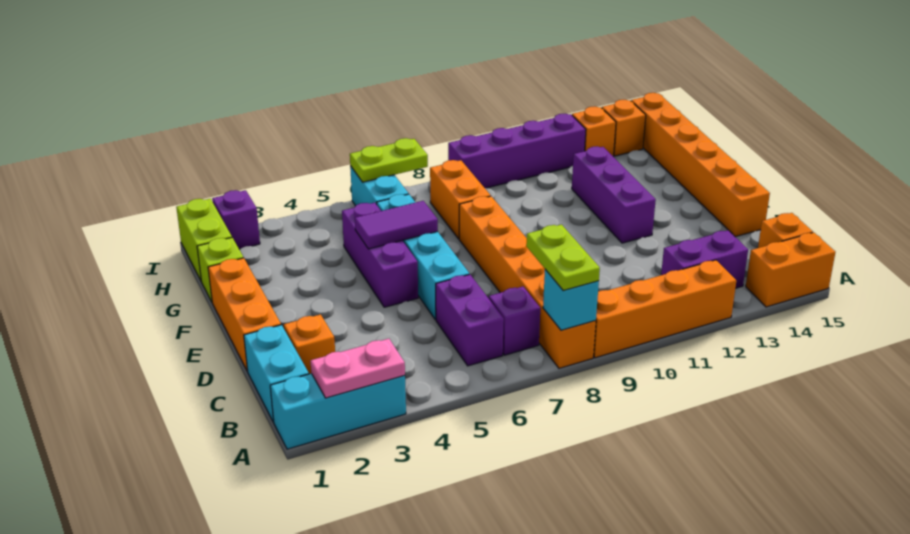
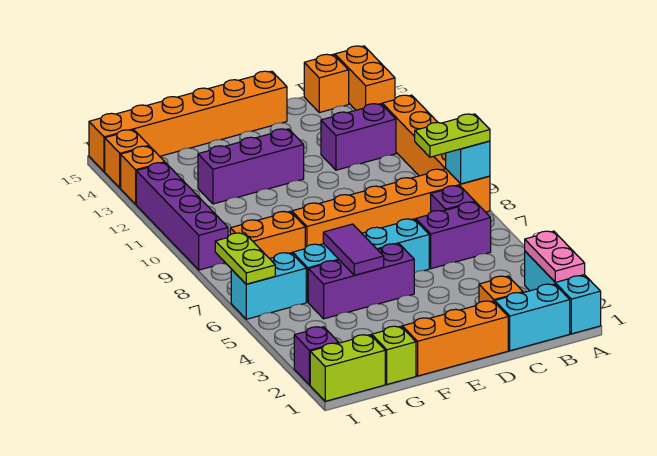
purple brick B12:B13 level 1 -> purple brick B12:C12 level 1

